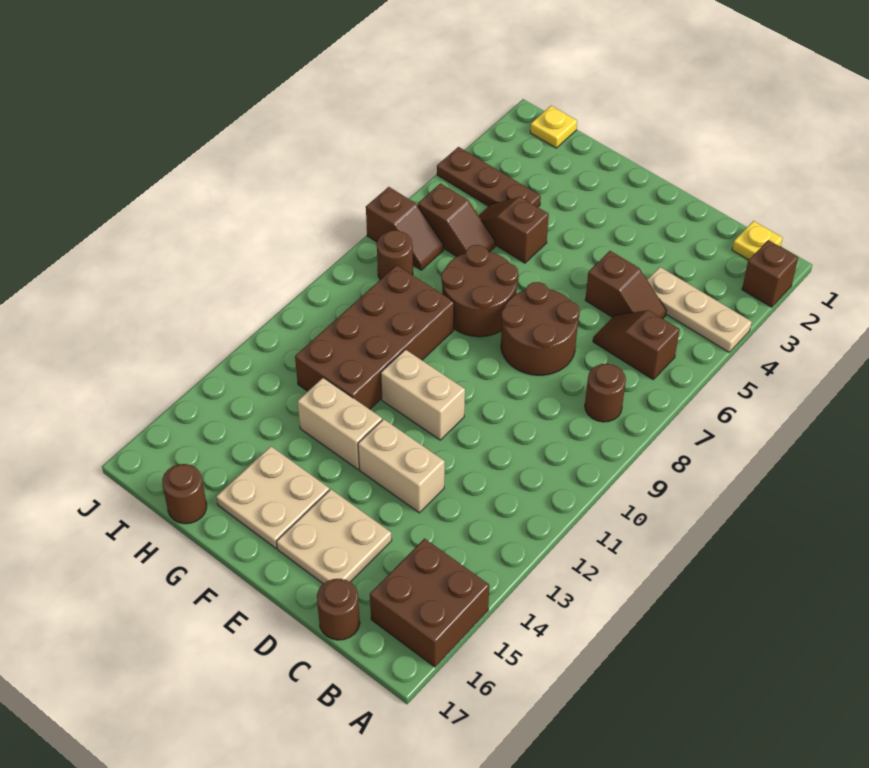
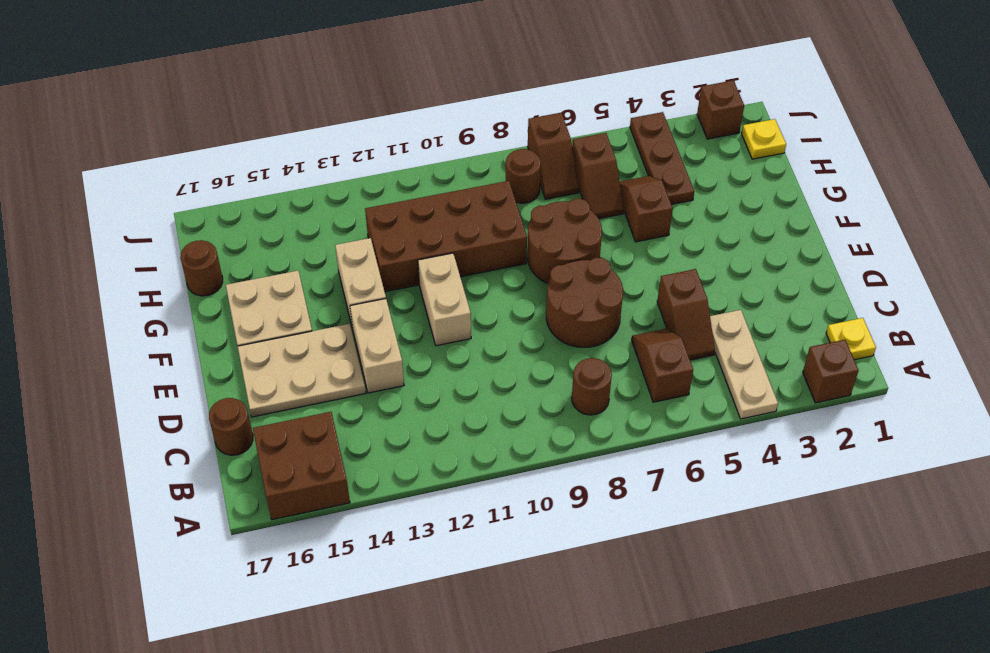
tan plate D15:E16 level 1 -> tan plate D14:E16 level 1
none -> brown brick J2 level 1

